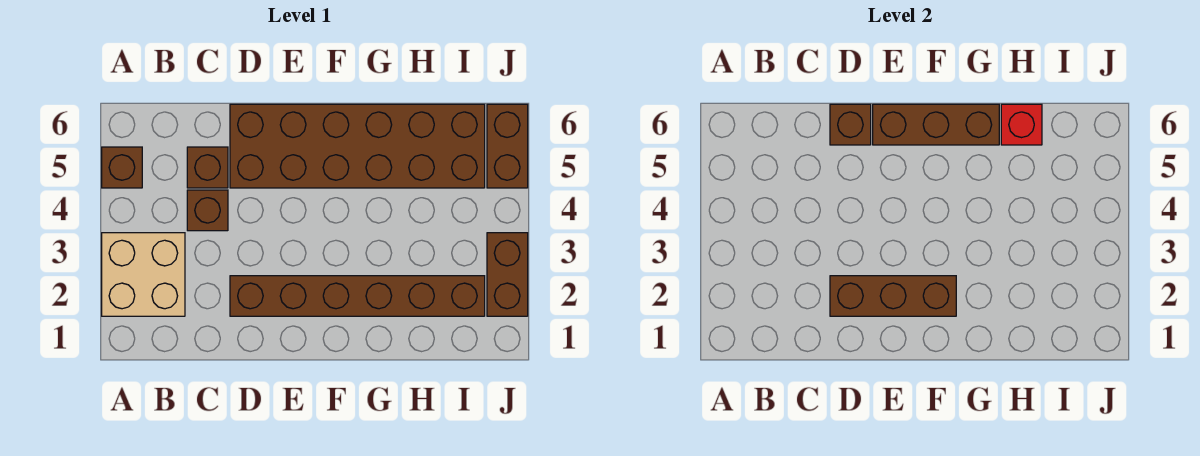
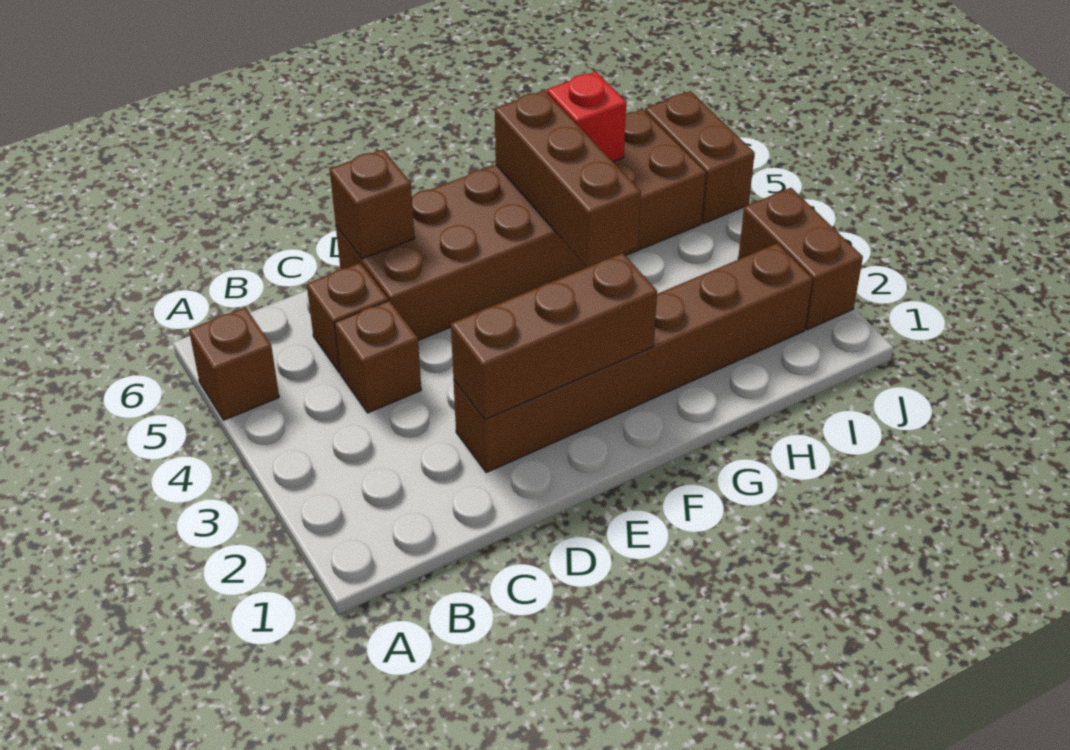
tan brick A2:B3 level 1 -> none
brown brick E6:G6 level 2 -> brown brick G4:G6 level 2

